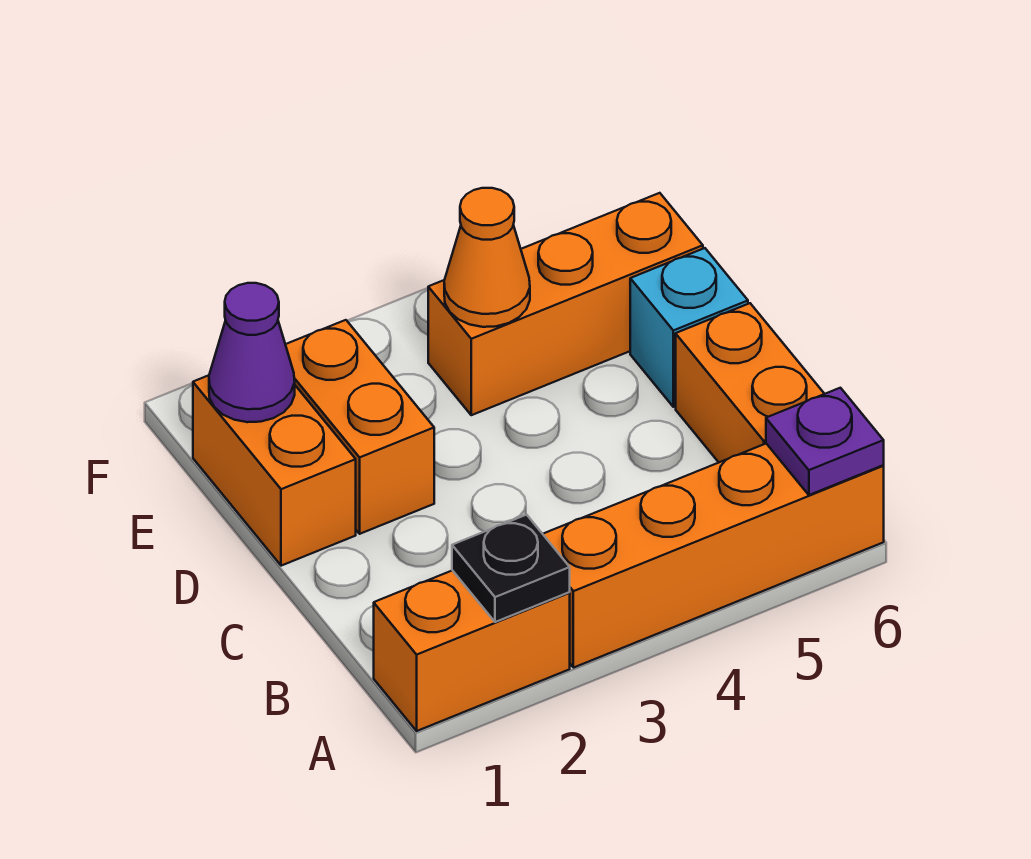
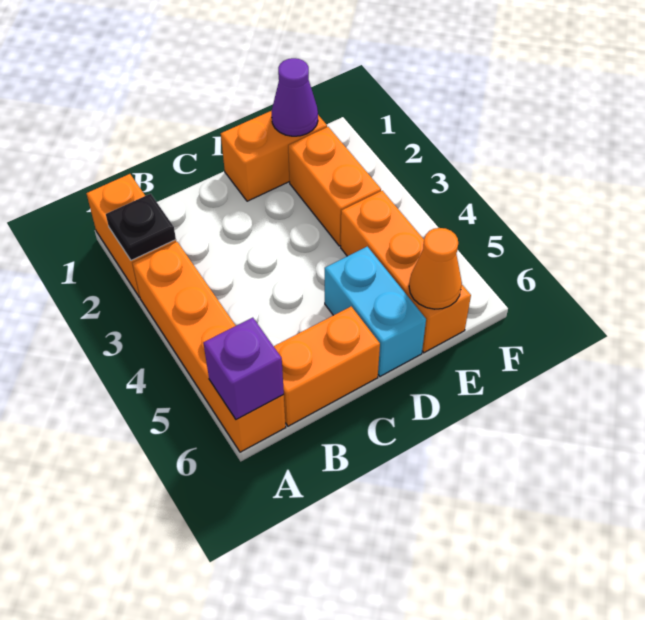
purple plate A6 level 2 -> purple brick A6 level 2
orange brick D2:E2 level 1 -> orange brick E2:E3 level 1
cyan brick D6 level 1 -> cyan brick D5:D6 level 1
orange cone E4 level 2 -> orange cone E6 level 2

